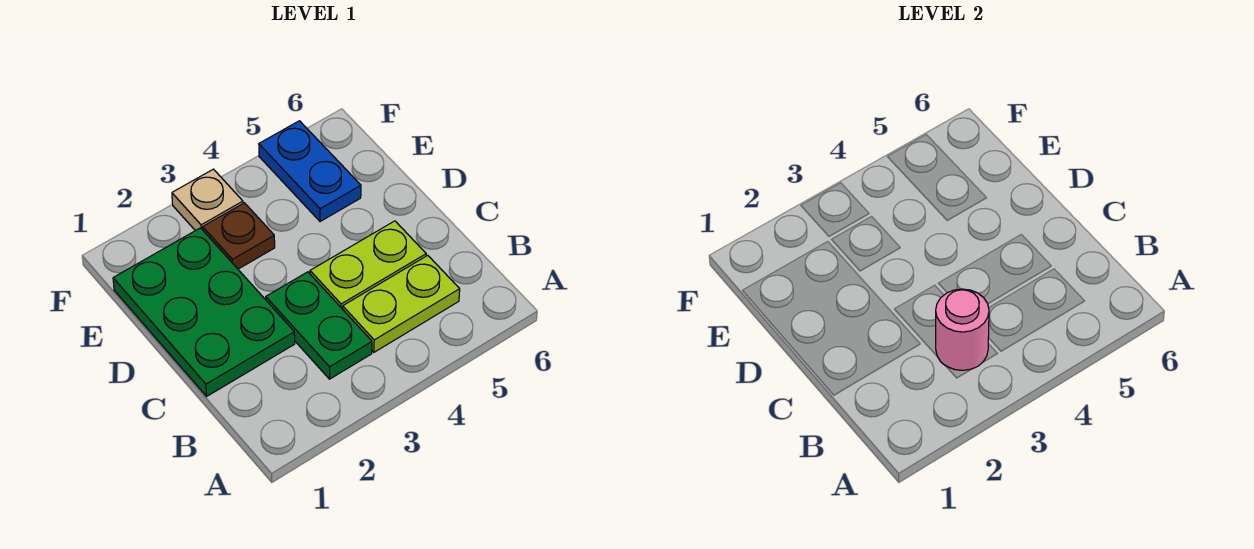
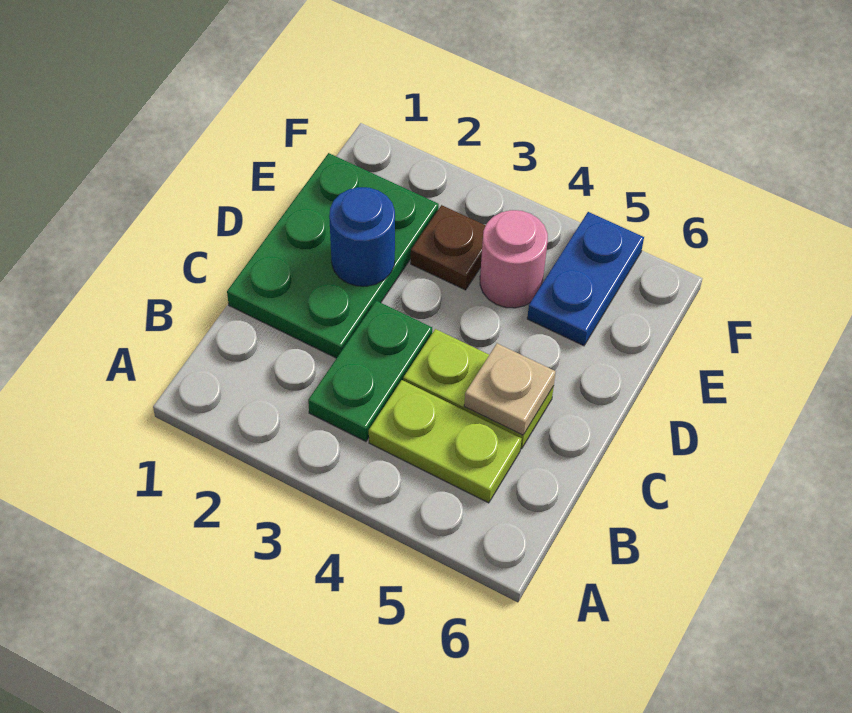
pink round brick B3 level 2 -> pink round brick E4 level 1
none -> blue round brick D2 level 2
tan plate F3 level 1 -> tan plate C5 level 2

